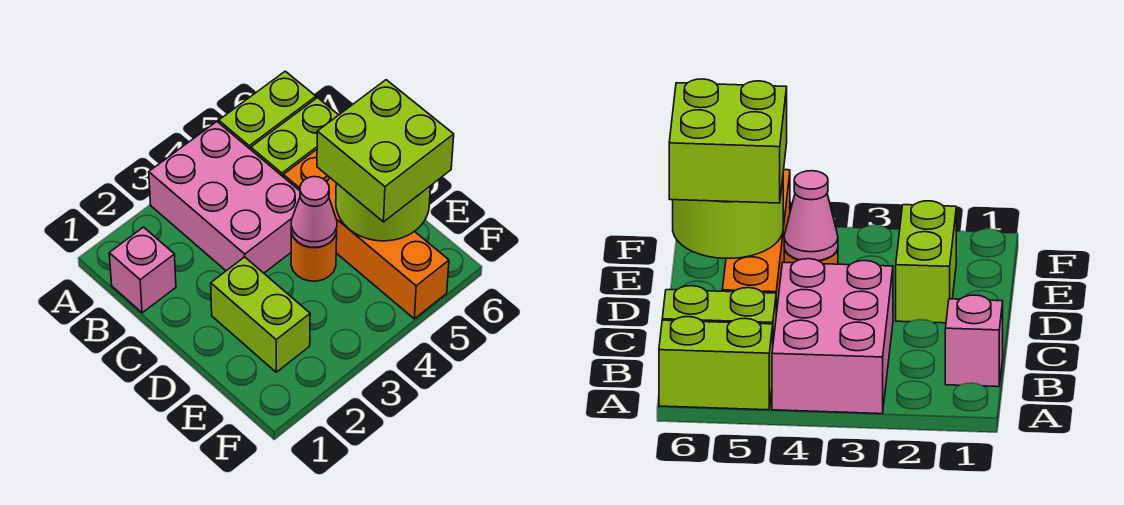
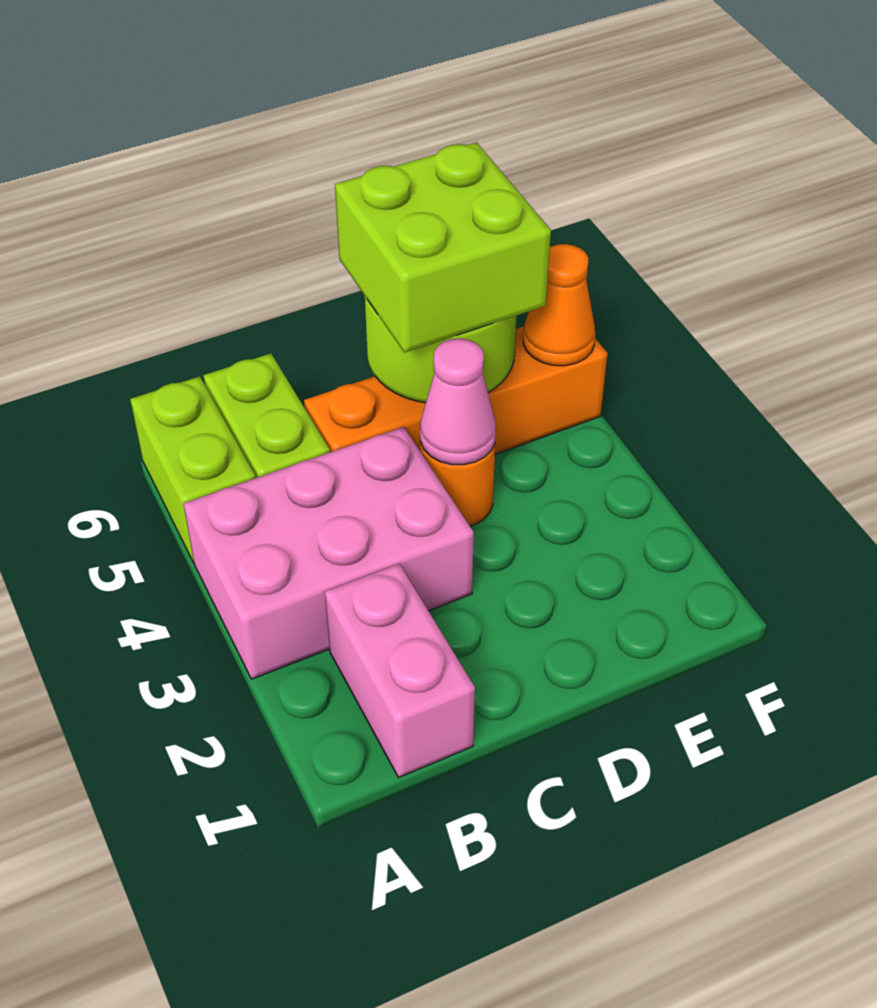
pink brick B1 level 1 -> pink brick B1:B2 level 1
lime brick D2:E2 level 1 -> none
none -> orange cone F5 level 2

